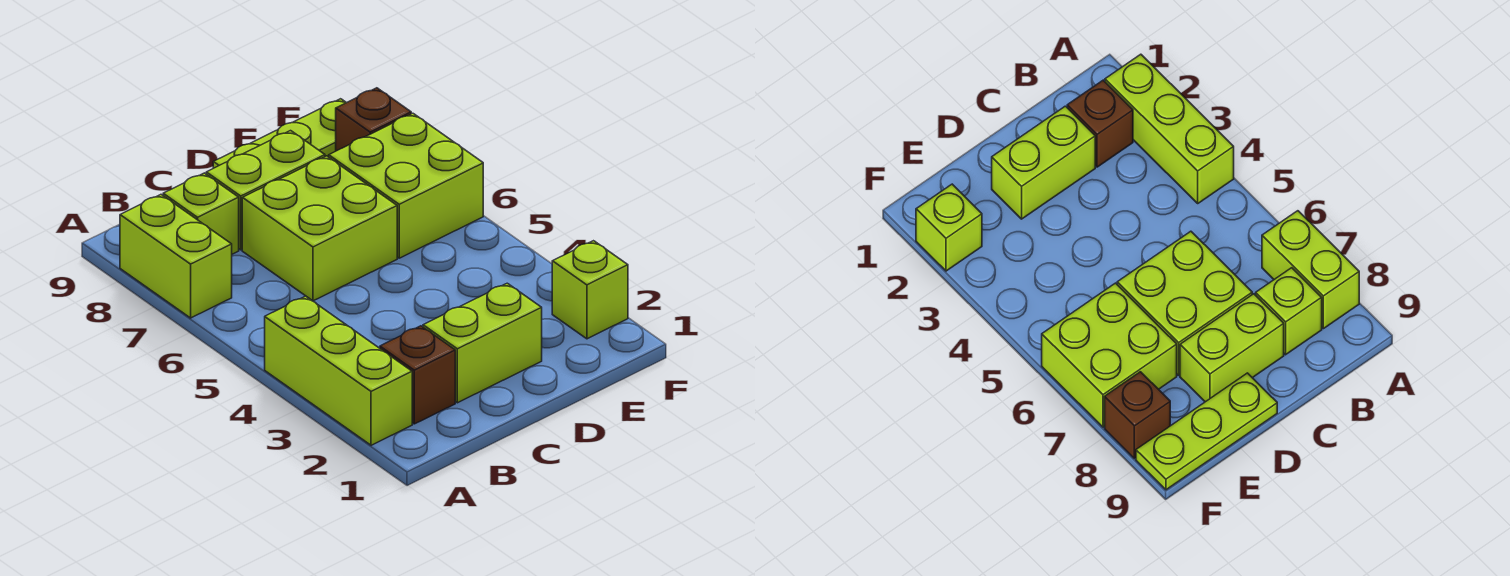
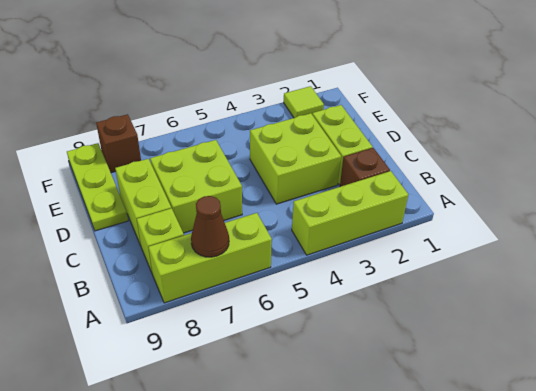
lime brick A7:A8 level 1 -> lime brick A6:A8 level 1
none -> brown cone A7 level 2
lime brick E6:F7 level 1 -> lime brick C3:D4 level 1
lime brick F2 level 1 -> lime tile F2 level 1

